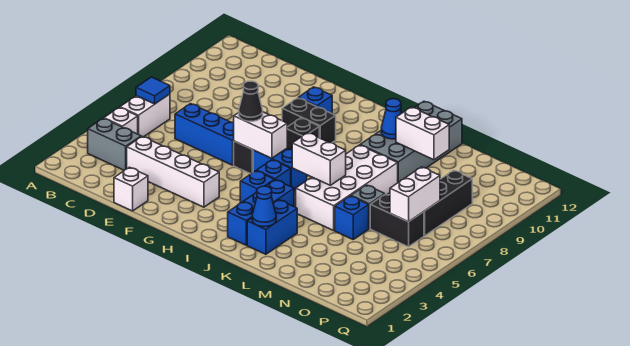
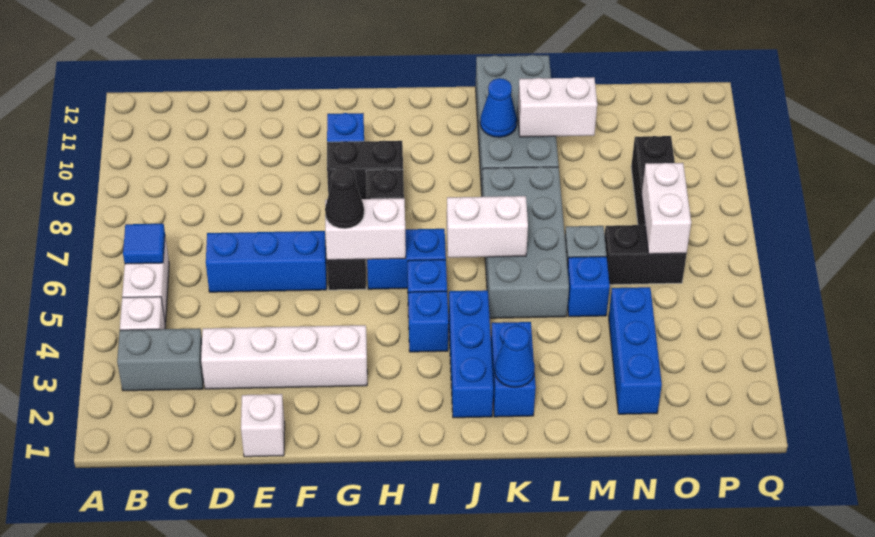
white brick K5:L8 level 1 -> grey brick K5:L8 level 1
none -> blue brick N2:N4 level 1

